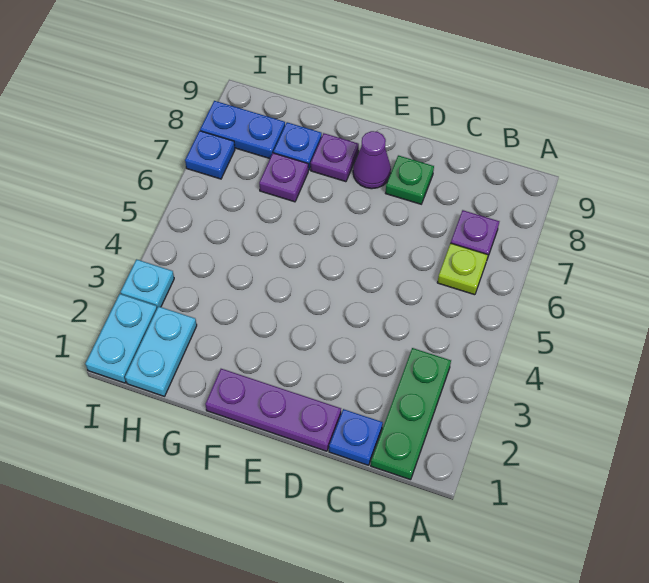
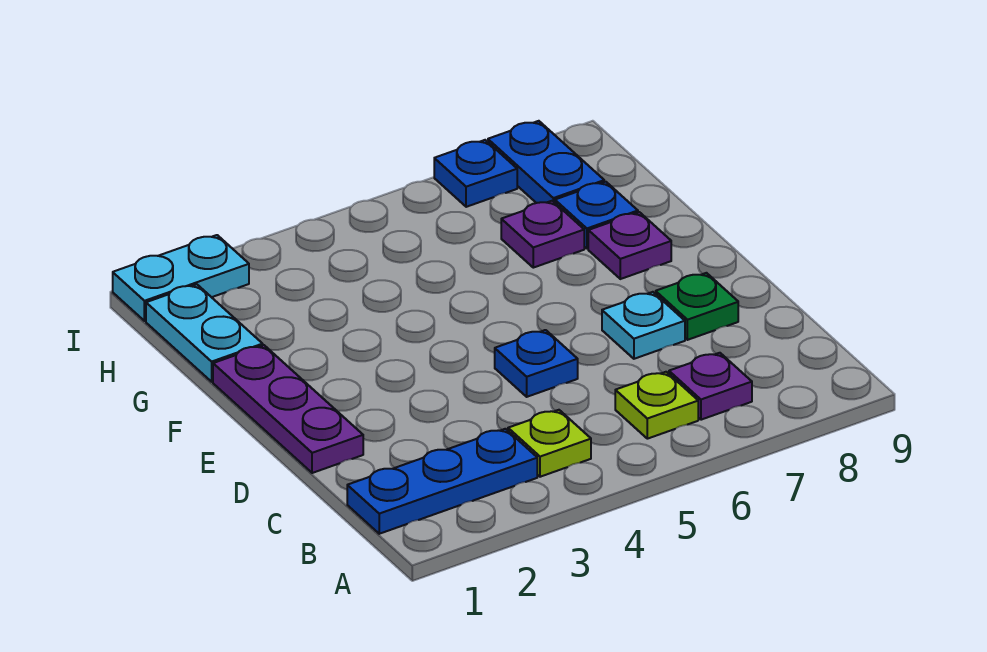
green plate B1:B3 level 1 -> blue plate B1:B3 level 1
none -> lime plate B4 level 1
blue plate C1 level 1 -> blue plate D5 level 1
purple cone E8 level 1 -> none
cyan plate H1:H2 level 1 -> cyan plate G1:H1 level 1
cyan plate I3 level 1 -> cyan plate D7 level 1

